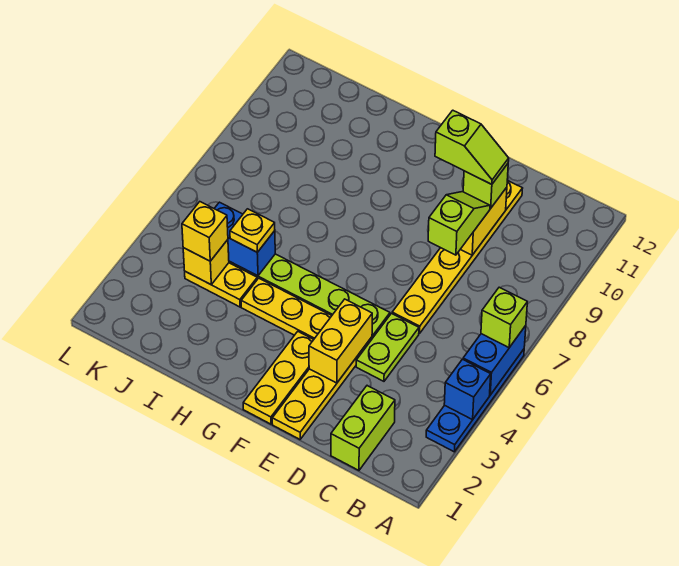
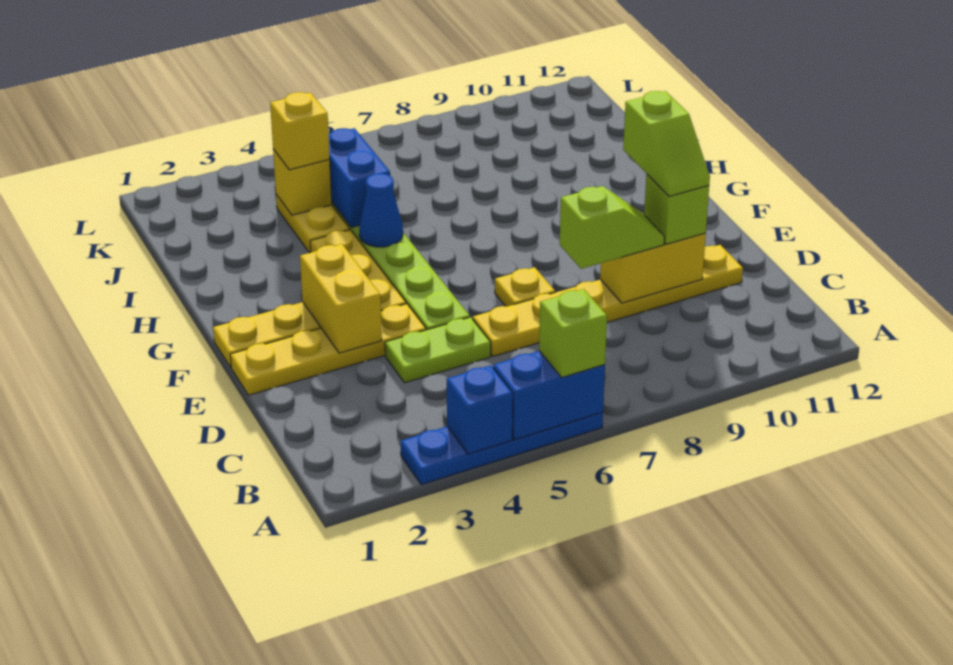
lime brick C1:C2 level 1 -> none
yellow brick E3:E4 level 2 -> yellow brick E3:F3 level 2
none -> blue cone H5 level 2
yellow plate I5 level 3 -> yellow plate E7 level 1

